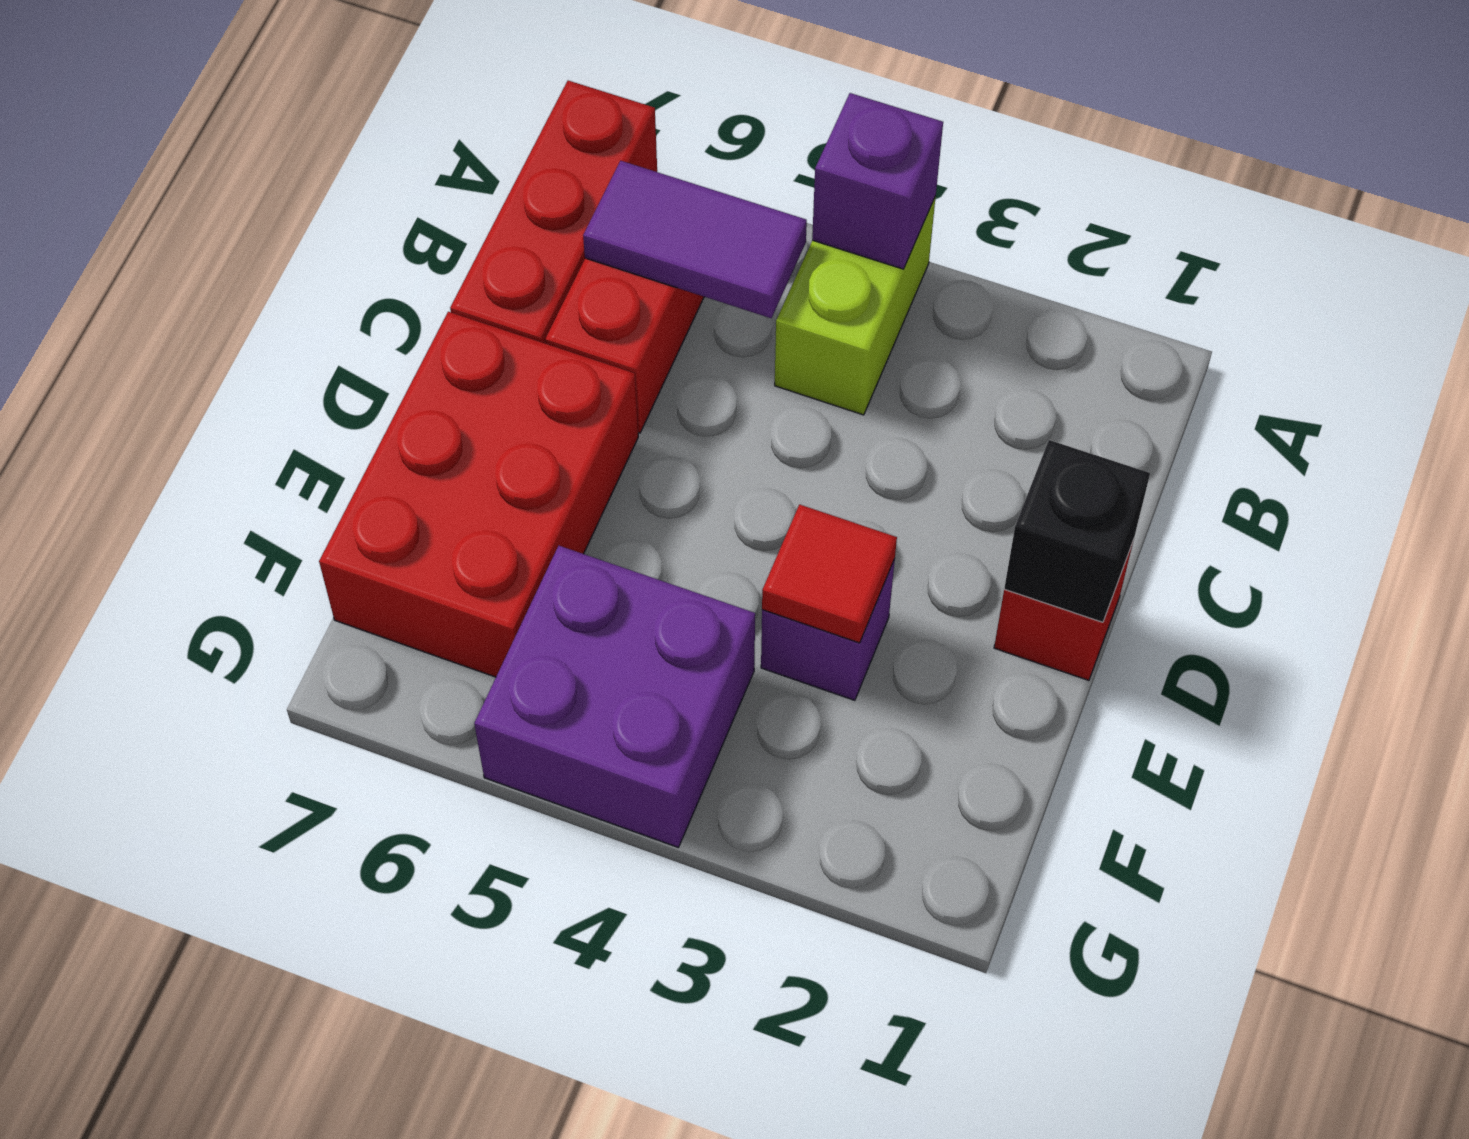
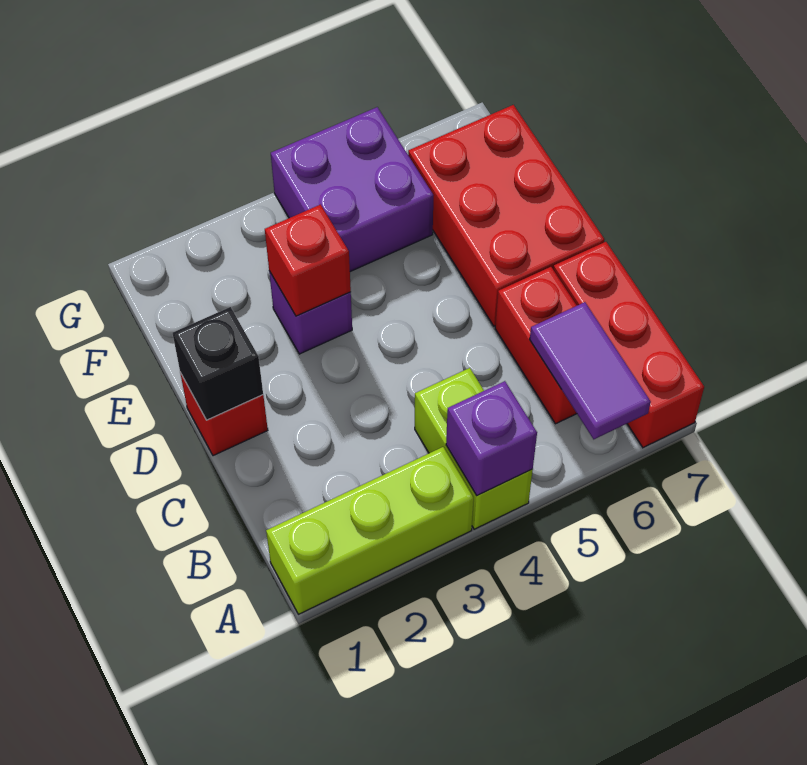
none -> lime brick A1:A3 level 1
purple tile B5:B6 level 2 -> purple tile A6:B6 level 2
red tile E3 level 2 -> red brick E3 level 2

